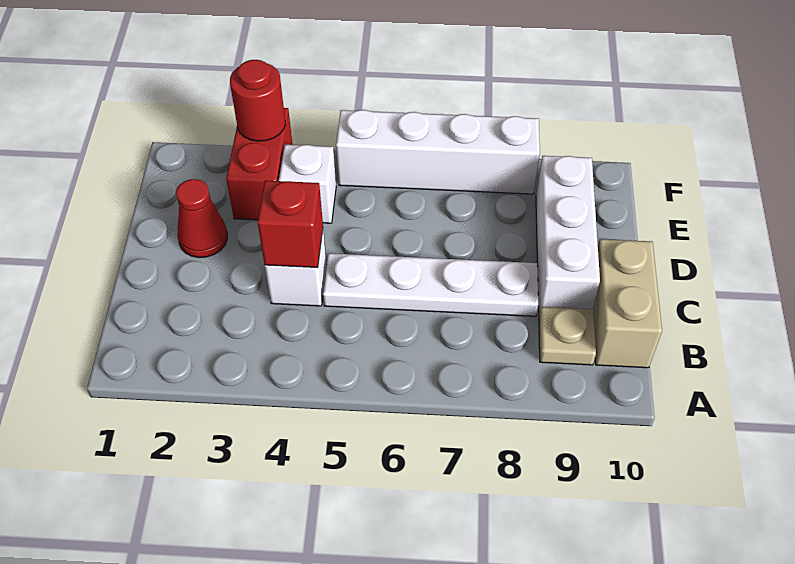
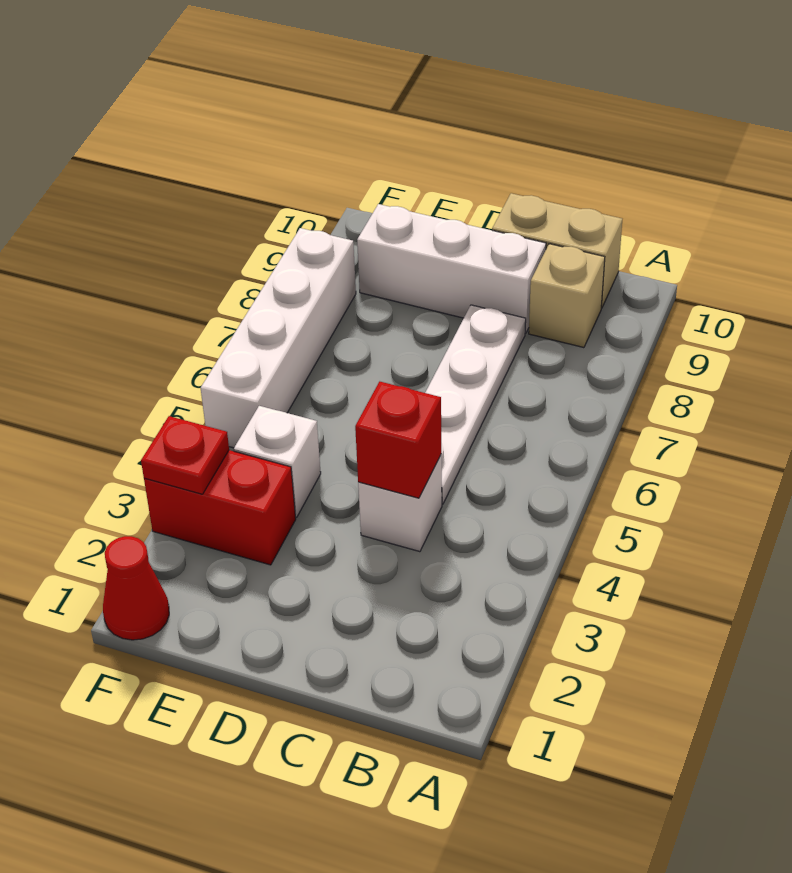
tan plate B9 level 1 -> tan brick B9 level 1
red cone D2 level 1 -> red cone F1 level 1
red round brick F3 level 2 -> red plate F3 level 2

